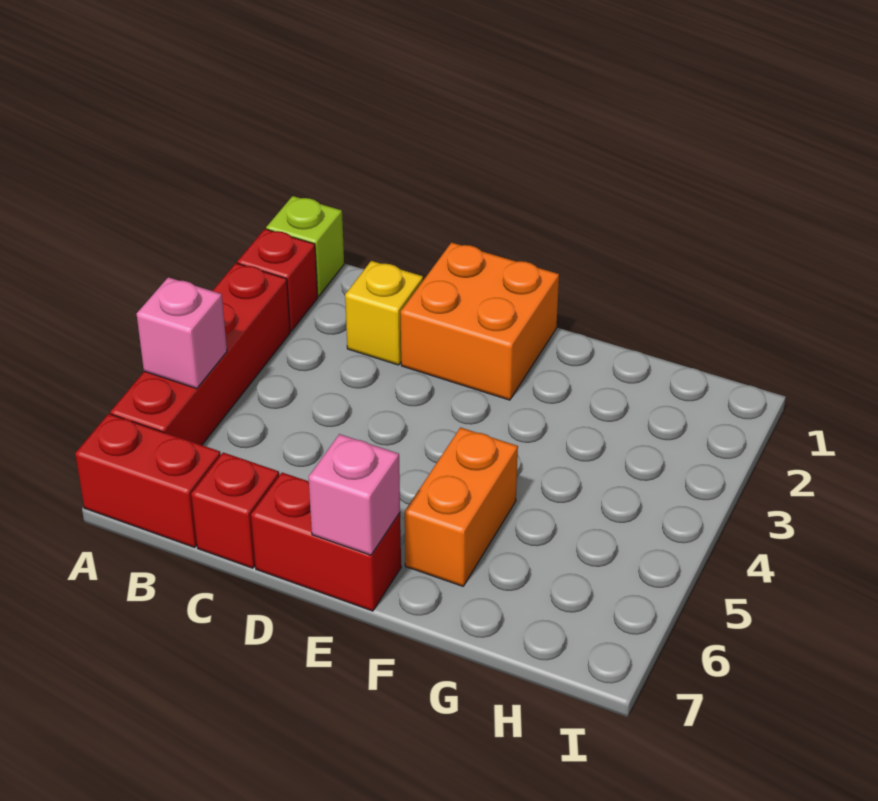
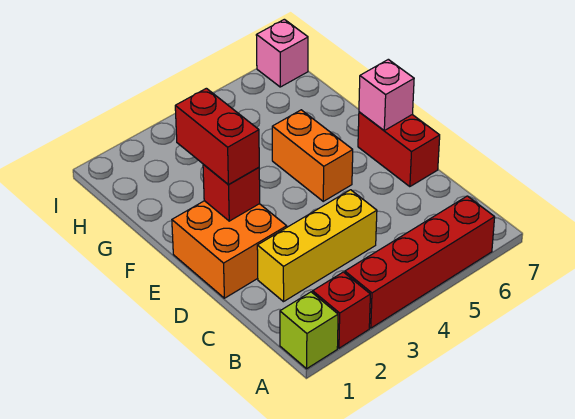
pink brick A5 level 2 -> pink brick I7 level 1
red brick A7:B7 level 1 -> red brick E2:F2 level 3
yellow brick C2 level 1 -> yellow brick C2:C4 level 1
red brick C7 level 1 -> red brick E2 level 2
orange brick F5:F6 level 1 -> orange brick E5:F5 level 1

